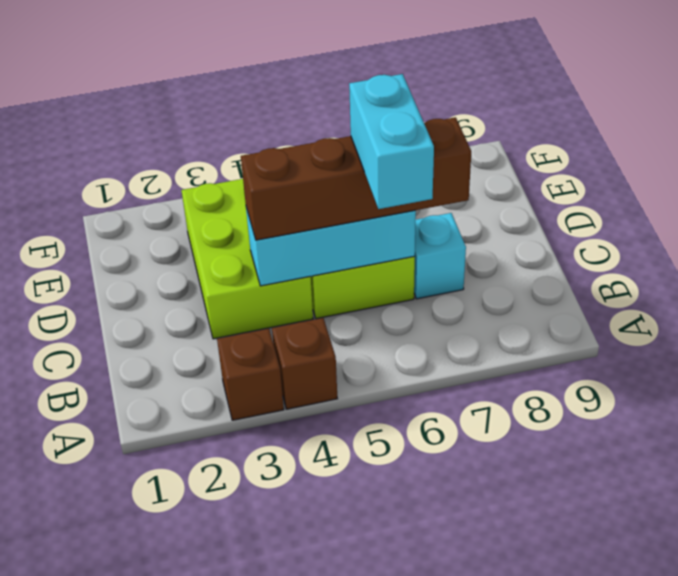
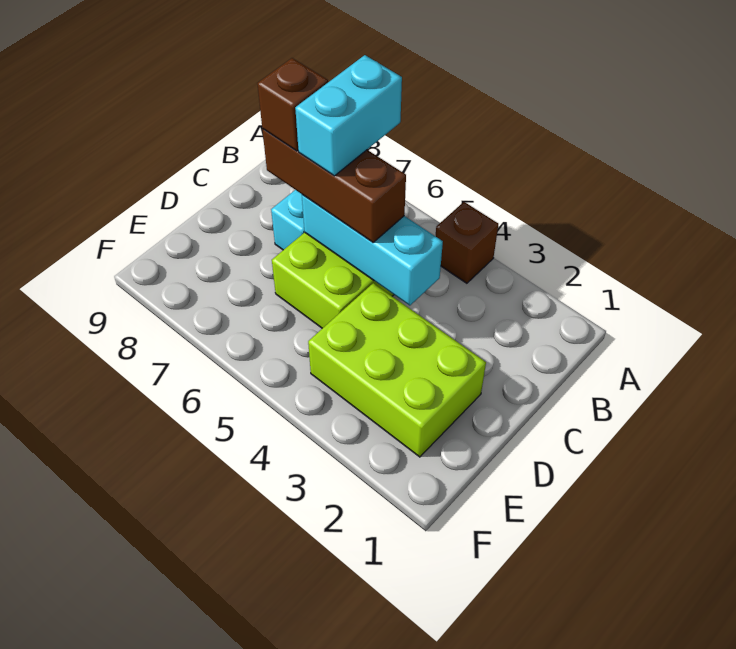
brown brick A3 level 1 -> brown brick C7 level 4
lime brick C3:E4 level 1 -> lime brick D2:E4 level 1
brown brick C4:C7 level 3 -> brown brick C5:C7 level 3

